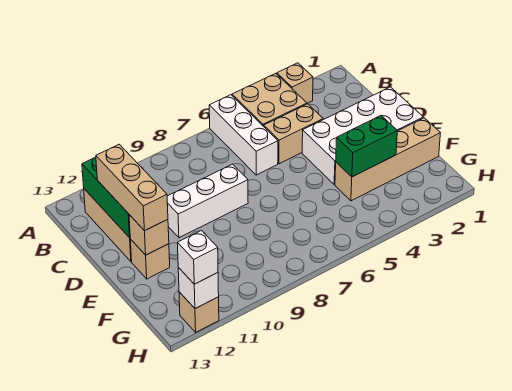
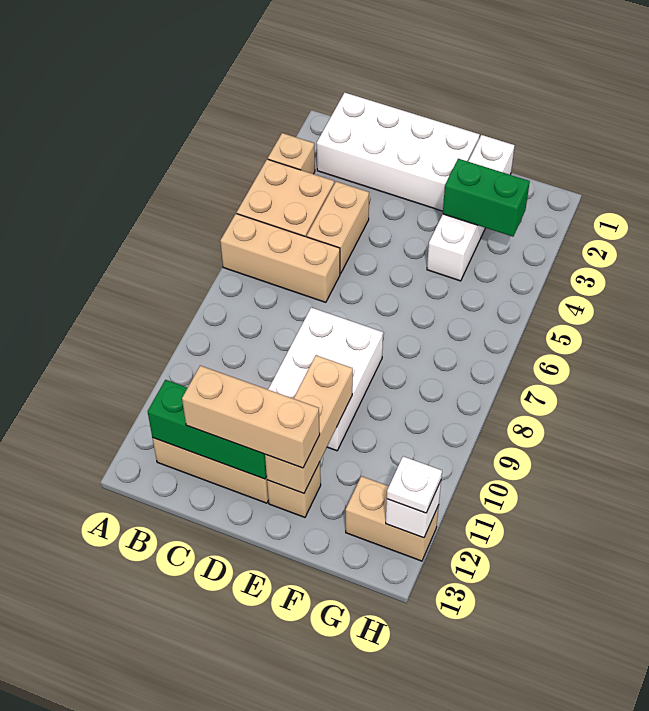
white brick A6:C6 level 1 -> tan brick A6:C6 level 1
white brick D1:E4 level 1 -> white brick B1:E2 level 1
white brick D8:D10 level 1 -> white brick D8:E10 level 1
tan brick E12 level 2 -> tan brick E10:E12 level 2
tan brick F1:F4 level 1 -> white brick F1:F4 level 1
green brick F3:F4 level 2 -> green brick F3:G3 level 2
tan brick H12 level 1 -> tan brick G12:H12 level 1
white brick H12 level 3 -> white plate H12 level 3

